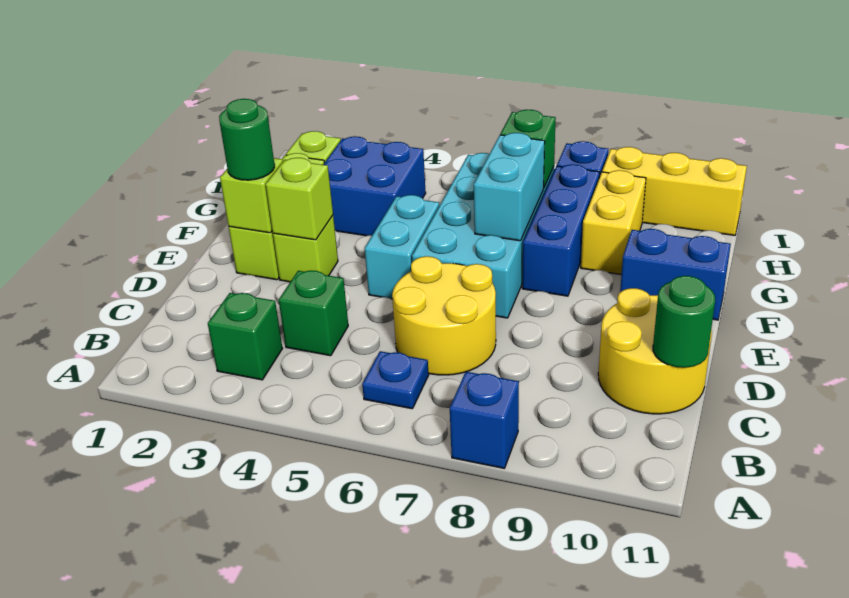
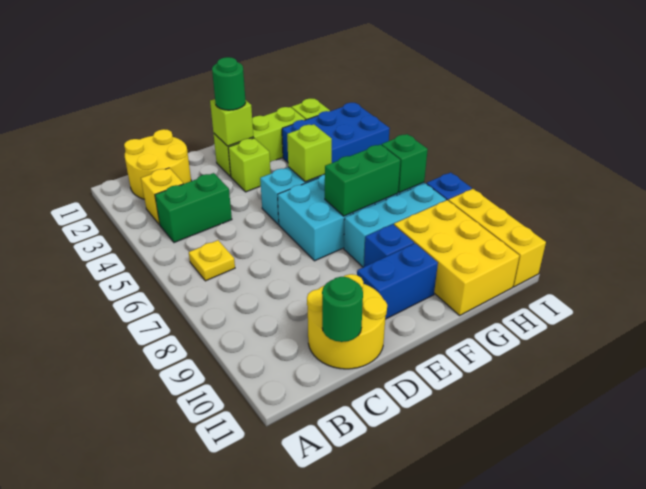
blue brick A8 level 1 -> blue brick F9 level 1
green brick B3 level 1 -> yellow brick B3 level 1
blue plate B6 level 1 -> yellow plate B6 level 1
green brick C4 level 1 -> green brick B4:C4 level 1
yellow round brick C6:D7 level 1 -> yellow round brick B1:C2 level 1
lime brick E3 level 2 -> lime brick F5 level 2
cyan brick F7:G7 level 2 -> green brick F7:G7 level 2
blue brick F8:H8 level 1 -> cyan brick F8:H8 level 1
blue brick F10:F11 level 1 -> blue brick E10:F10 level 1
blue brick G3:H4 level 1 -> blue brick G3:I4 level 1
yellow brick G9:H9 level 1 -> yellow brick G9:H11 level 1

